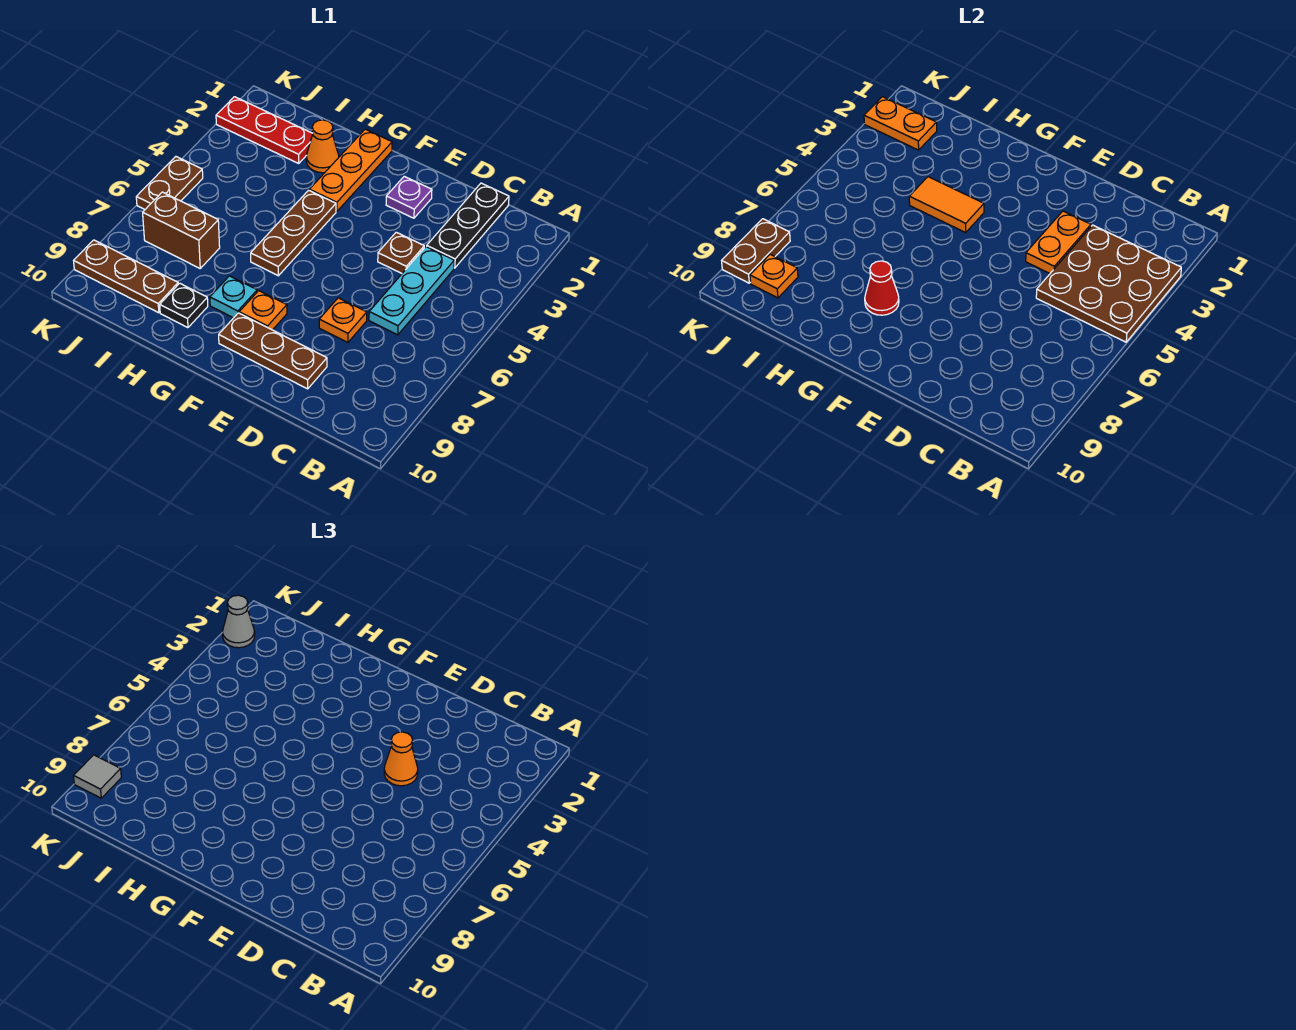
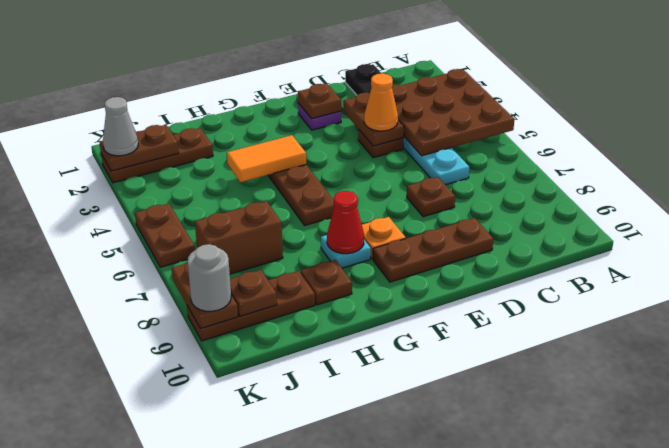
orange plate D3:D4 level 2 -> brown plate D3:D4 level 2
orange plate D7 level 1 -> brown plate D7 level 1
none -> brown plate E2 level 2
orange plate G1:G3 level 1 -> none
orange cone H2 level 1 -> none
black plate H9 level 1 -> brown plate H9 level 1
red plate I2:K2 level 1 -> brown plate I2:K2 level 1
orange plate J2:K2 level 2 -> brown plate J2:K2 level 2
orange plate J9 level 2 -> brown plate J9 level 2
grey tile K9 level 3 -> grey round brick K9 level 3

